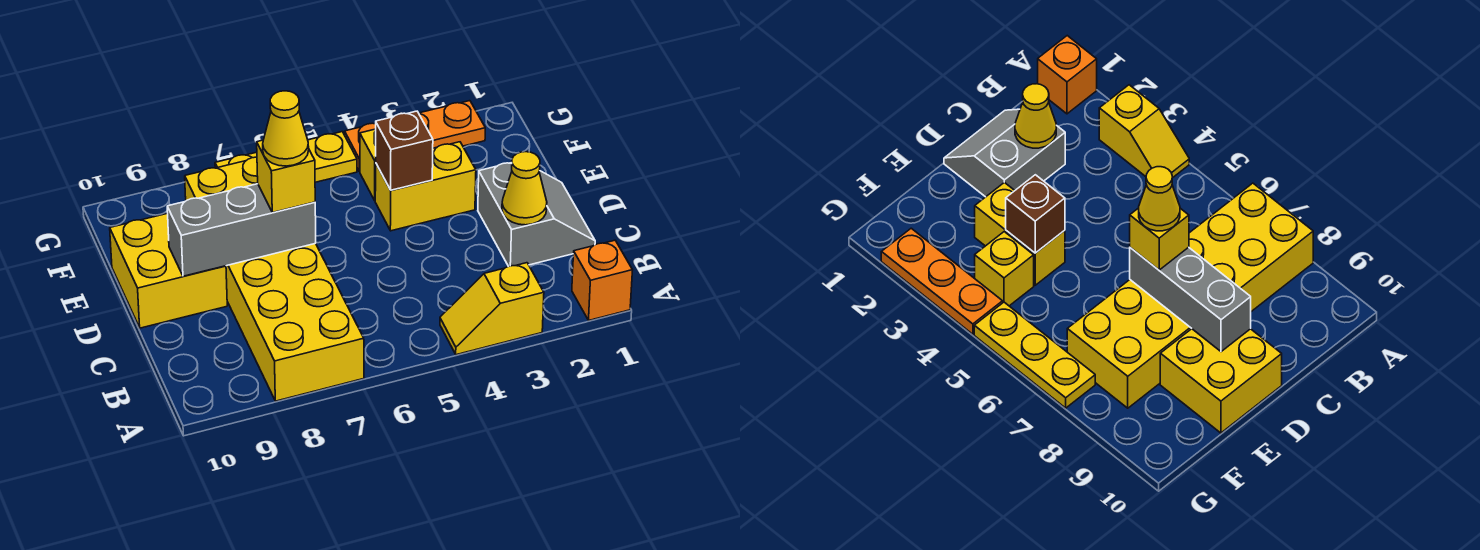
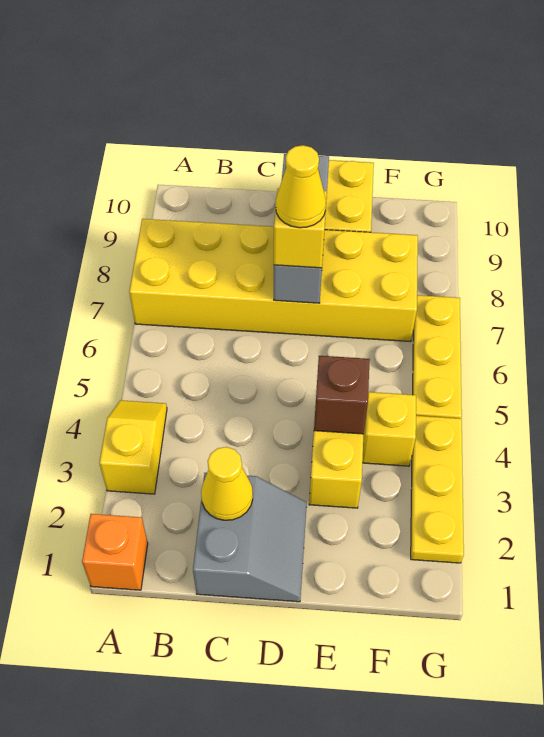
grey slope C1:D2 level 1 top 2 -> grey slope C1:D2 level 1 top C
orange plate G2:G4 level 1 -> yellow plate G2:G4 level 1

